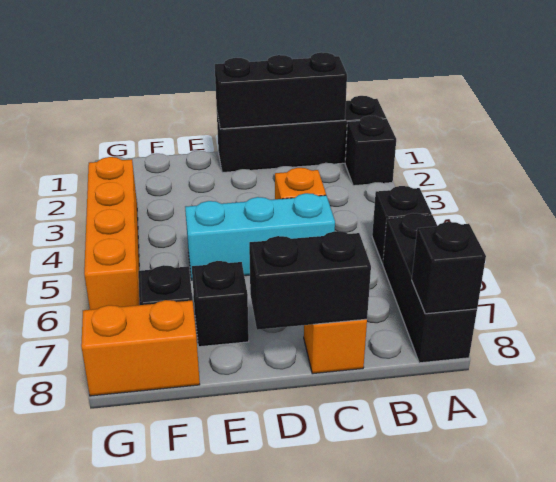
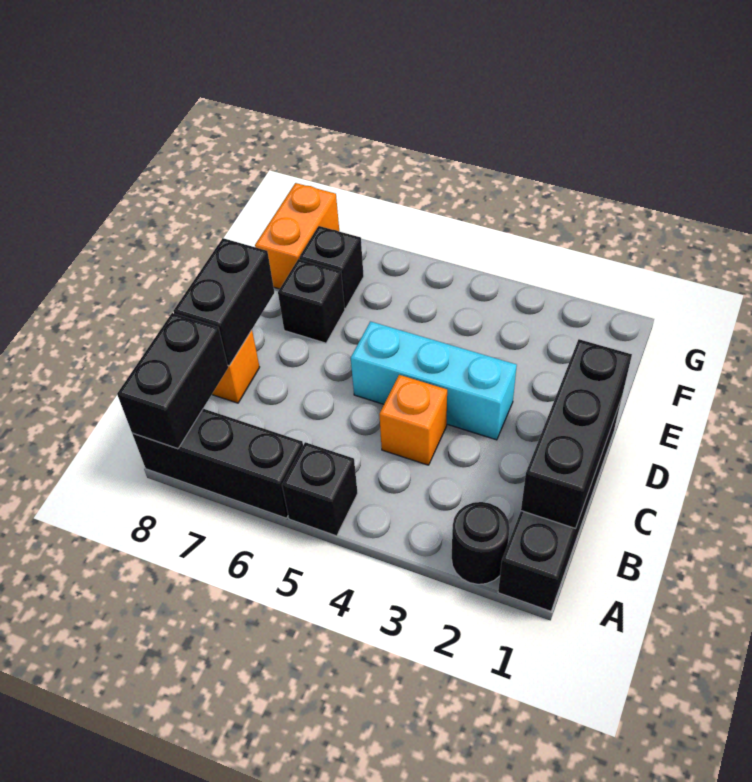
black brick A2 level 1 -> black round brick A2 level 1
black brick A8 level 2 -> black brick A8:B8 level 2
cyan brick C5:E5 level 1 -> cyan brick D3:D5 level 1
orange brick G3:G6 level 1 -> none

